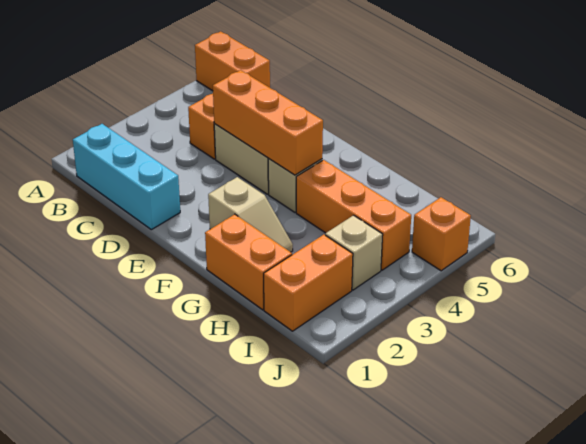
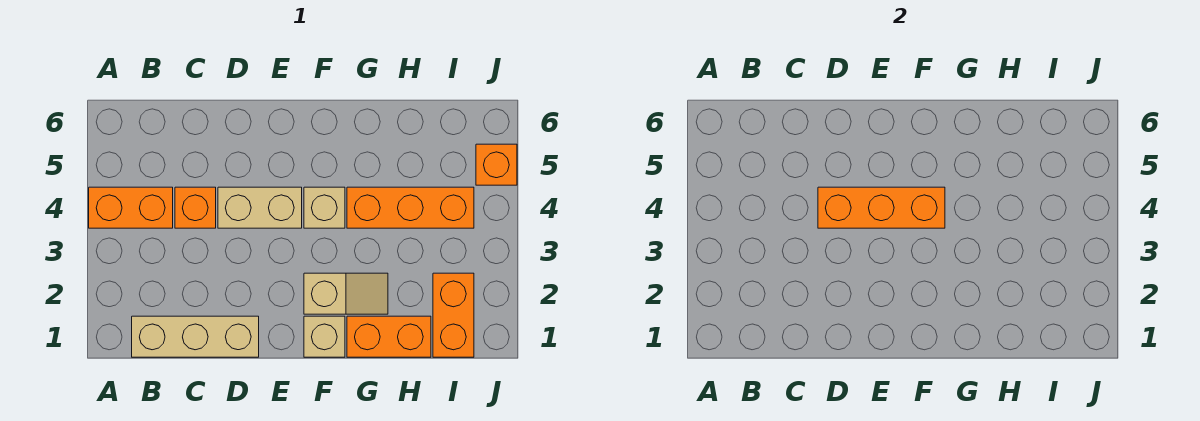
orange brick A6:B6 level 1 -> orange brick A4:B4 level 1
cyan brick B1:D1 level 1 -> tan brick B1:D1 level 1
tan brick I3 level 1 -> tan brick F1 level 1

